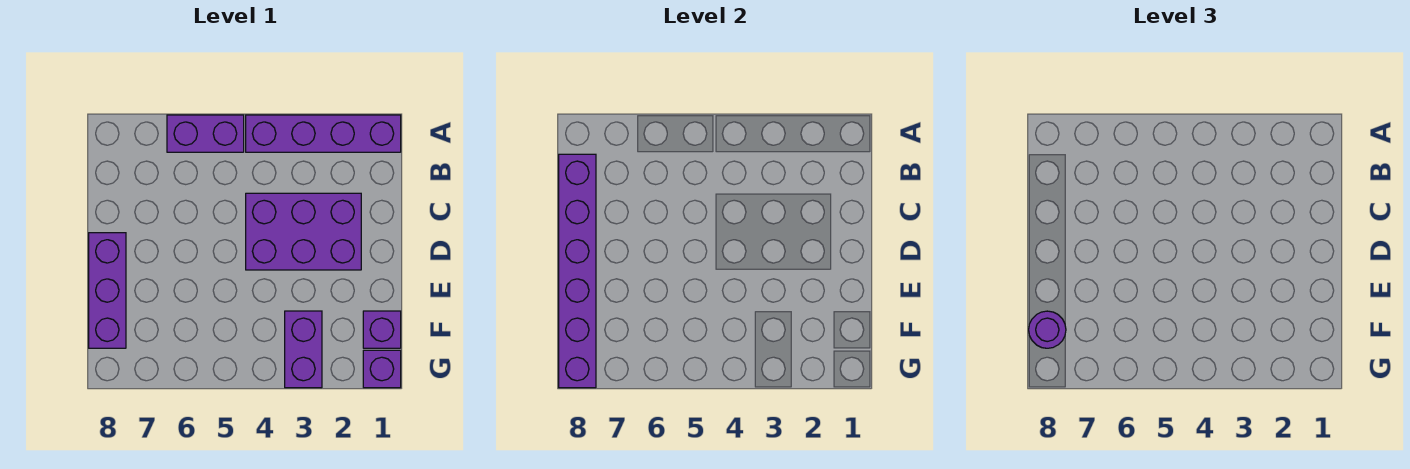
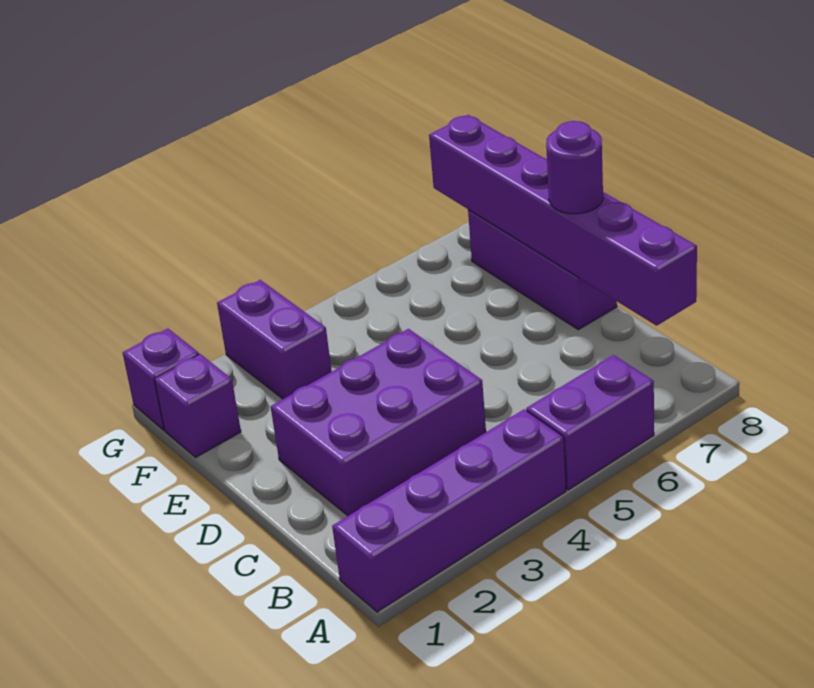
purple round brick F8 level 3 -> purple round brick D8 level 3

